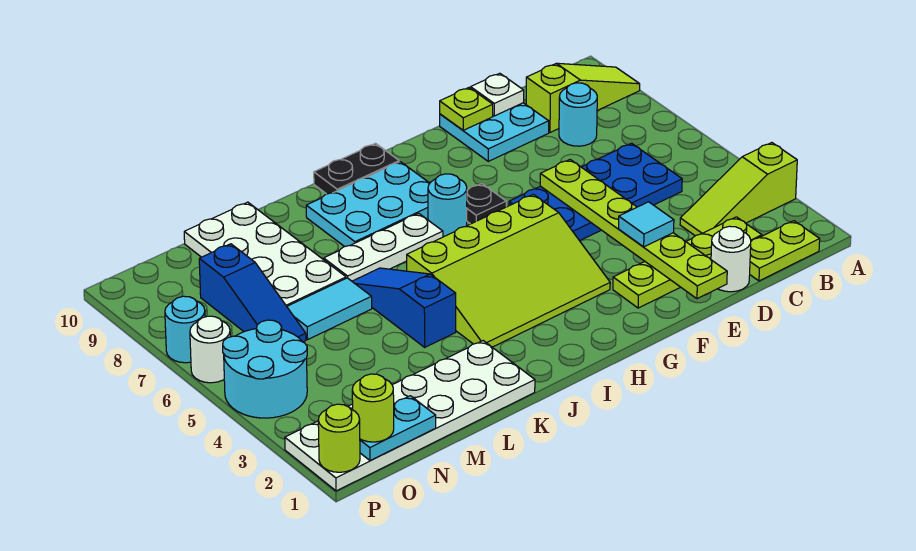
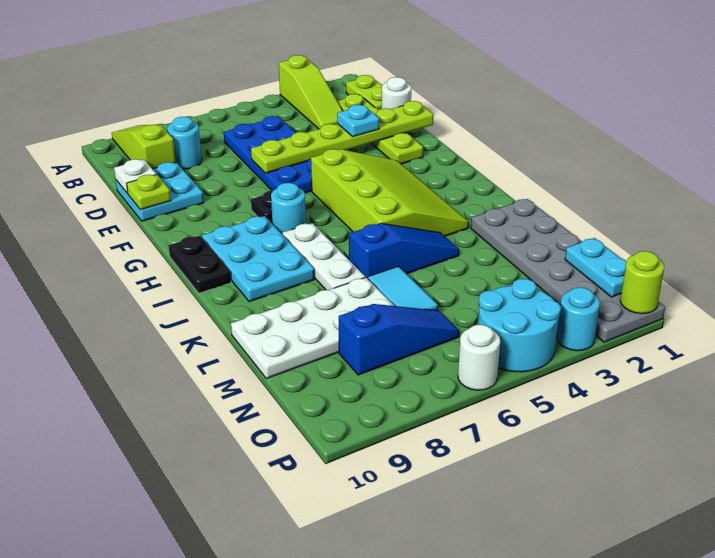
cyan tile E3 level 3 -> cyan plate E3 level 3
white plate K1:P2 level 1 -> grey plate K1:P2 level 1
blue slope K4:K6 level 1 top 4 -> blue slope K4:K6 level 1 top 6
lime round brick O1 level 3 -> none
cyan round brick P7 level 1 -> cyan round brick P3 level 1

